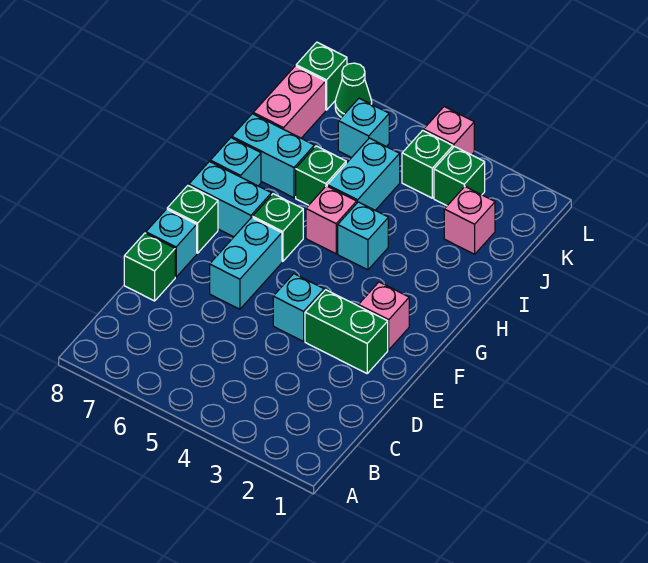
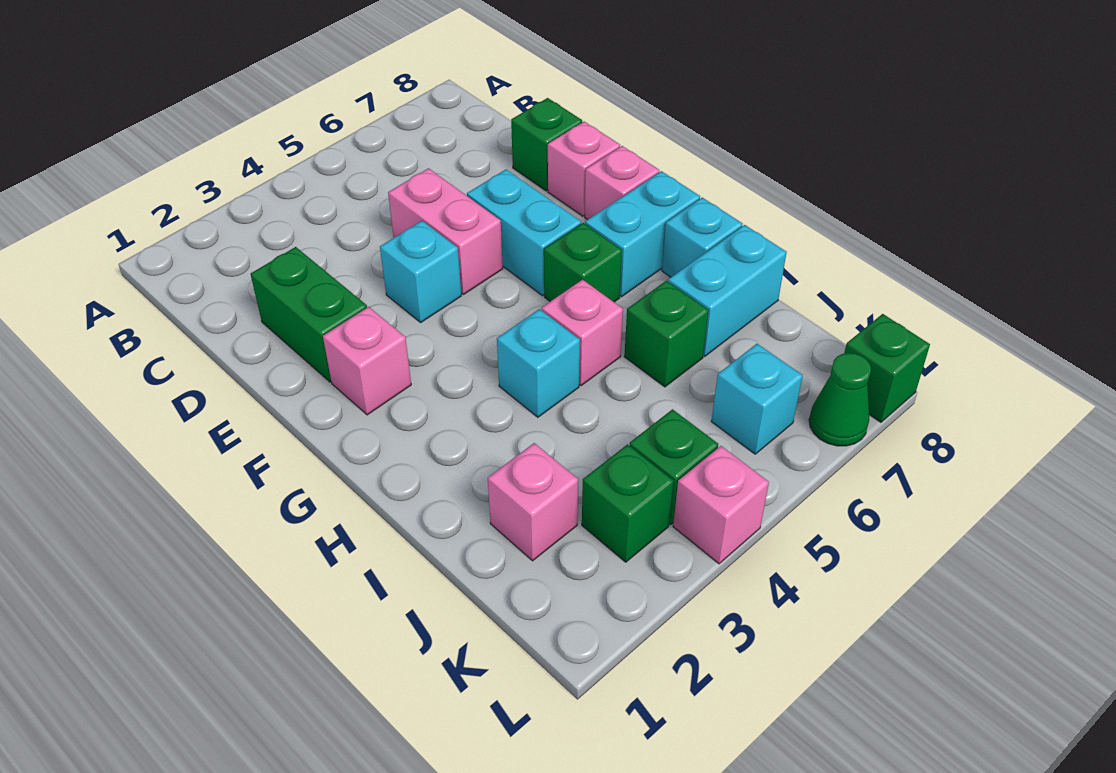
green brick E2:E3 level 1 -> green brick D2:E2 level 1
cyan brick E8 level 1 -> pink brick E8 level 1
green brick F8 level 1 -> pink brick F8 level 1
cyan brick I5:J5 level 1 -> none
pink brick J8:K8 level 1 -> pink brick D5:E5 level 1

